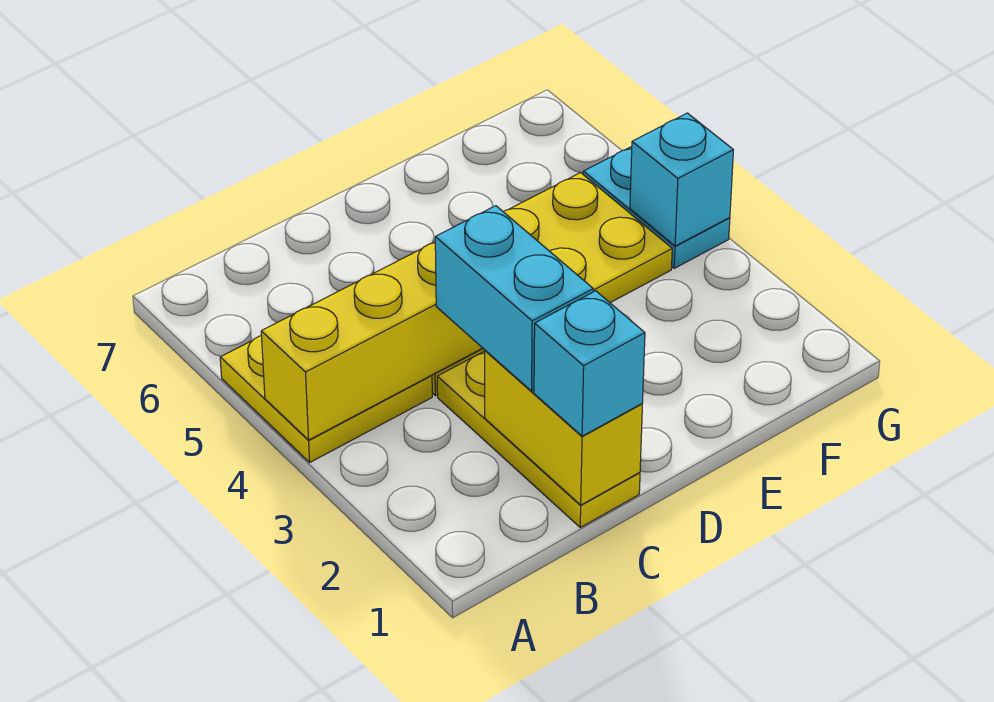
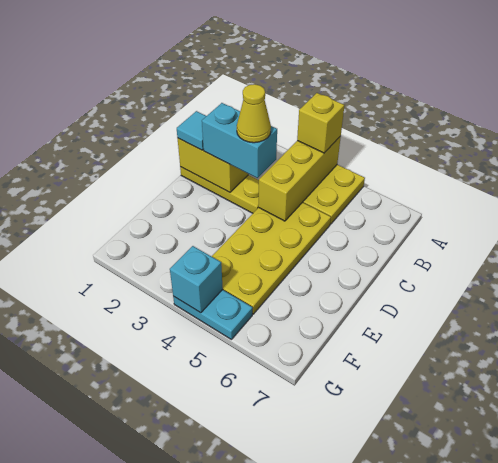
none -> yellow brick A4 level 3
cyan brick C1 level 3 -> cyan tile C1 level 3
none -> yellow cone C3 level 4

